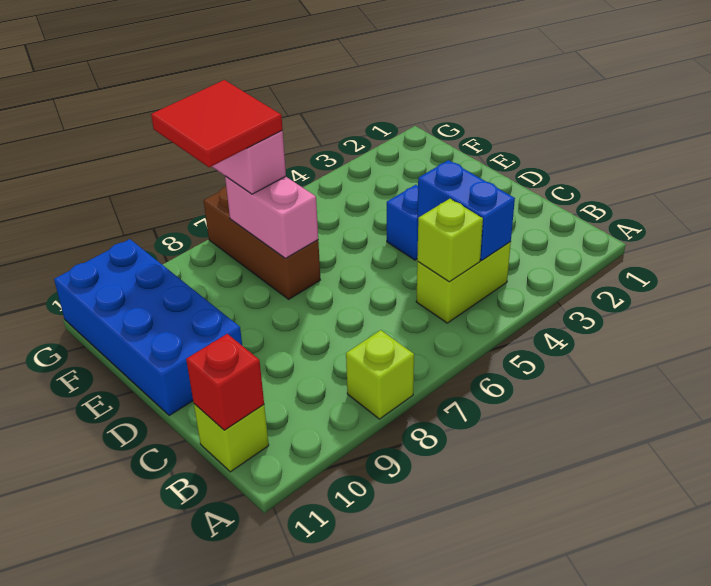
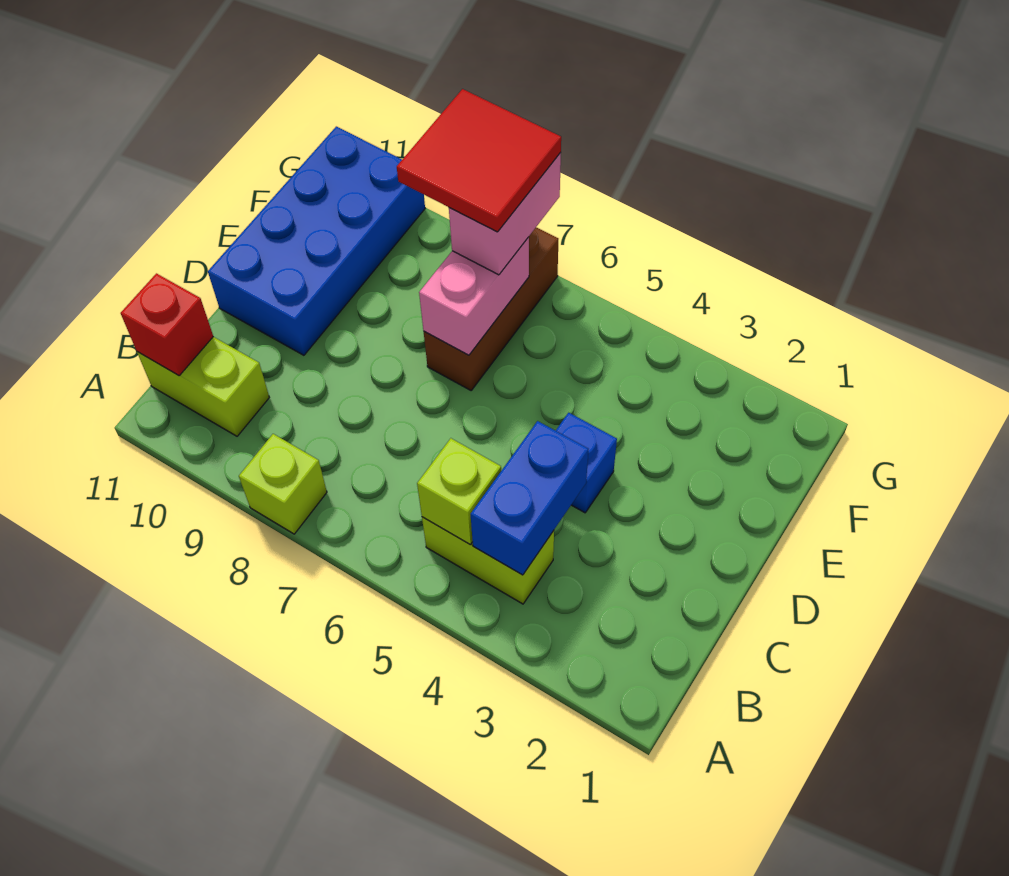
lime brick B11 level 1 -> lime brick B10:B11 level 1

